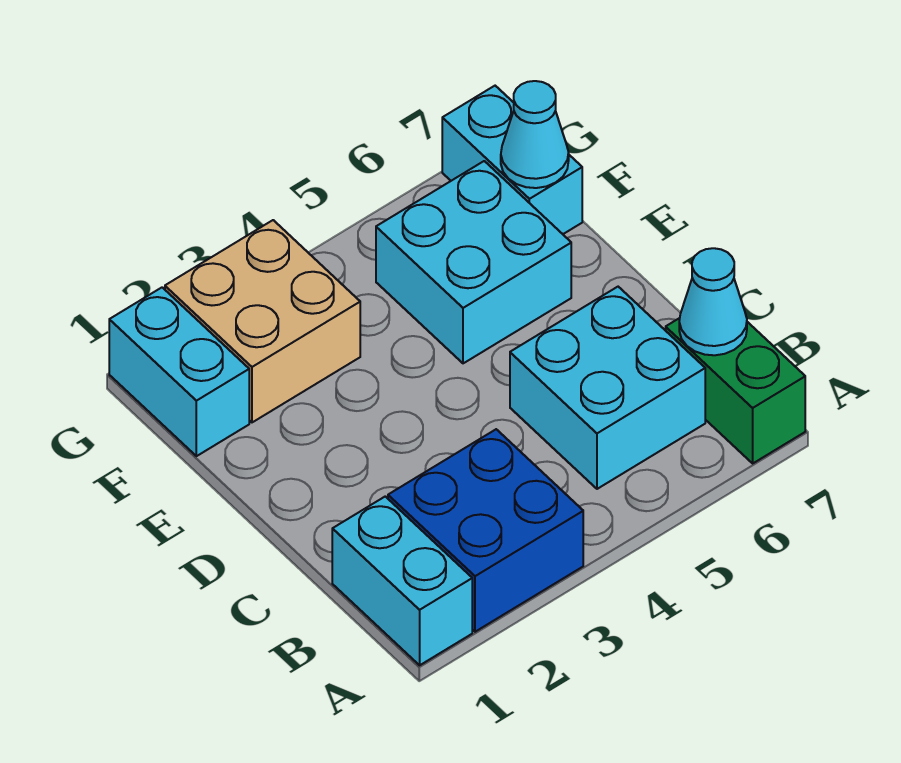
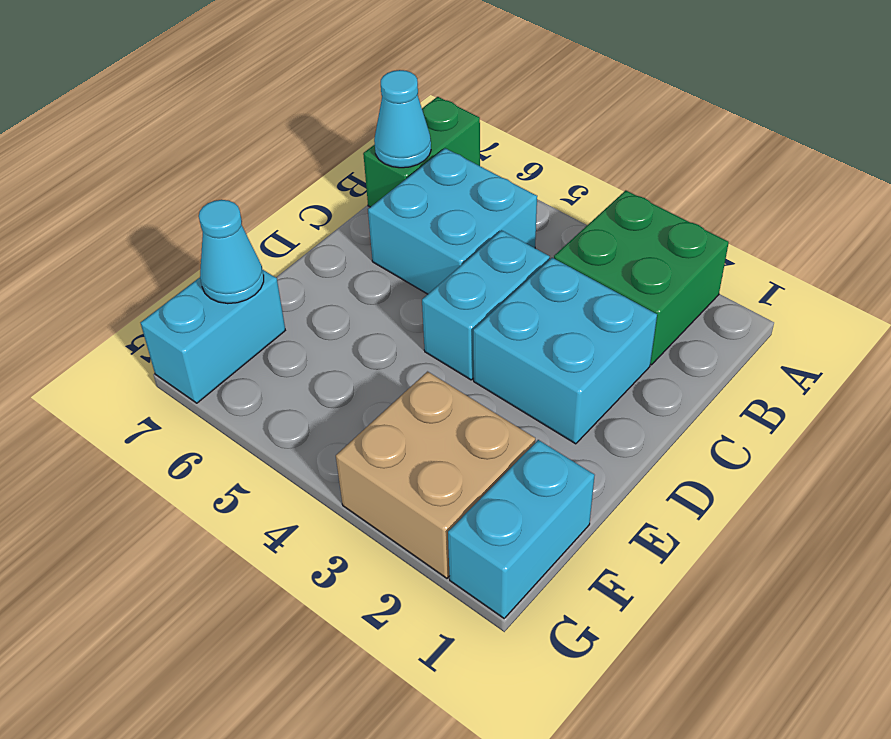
cyan brick A1:B1 level 1 -> cyan brick C4:D4 level 1
blue brick A2:B3 level 1 -> green brick A2:B3 level 1
cyan brick E5:F6 level 1 -> cyan brick C2:D3 level 1

